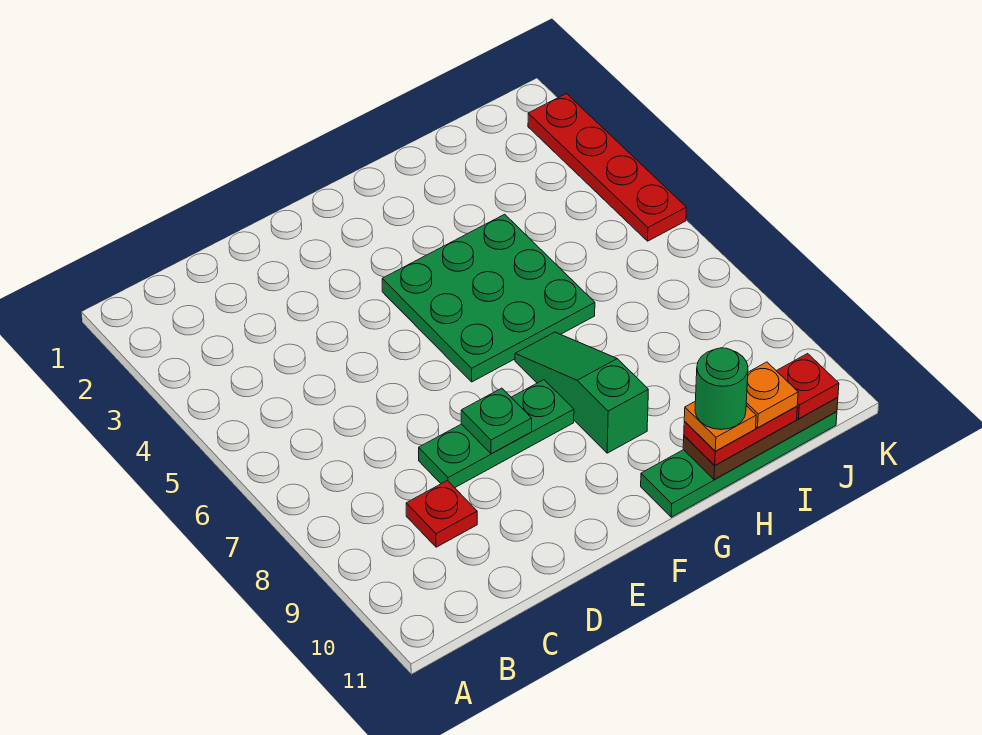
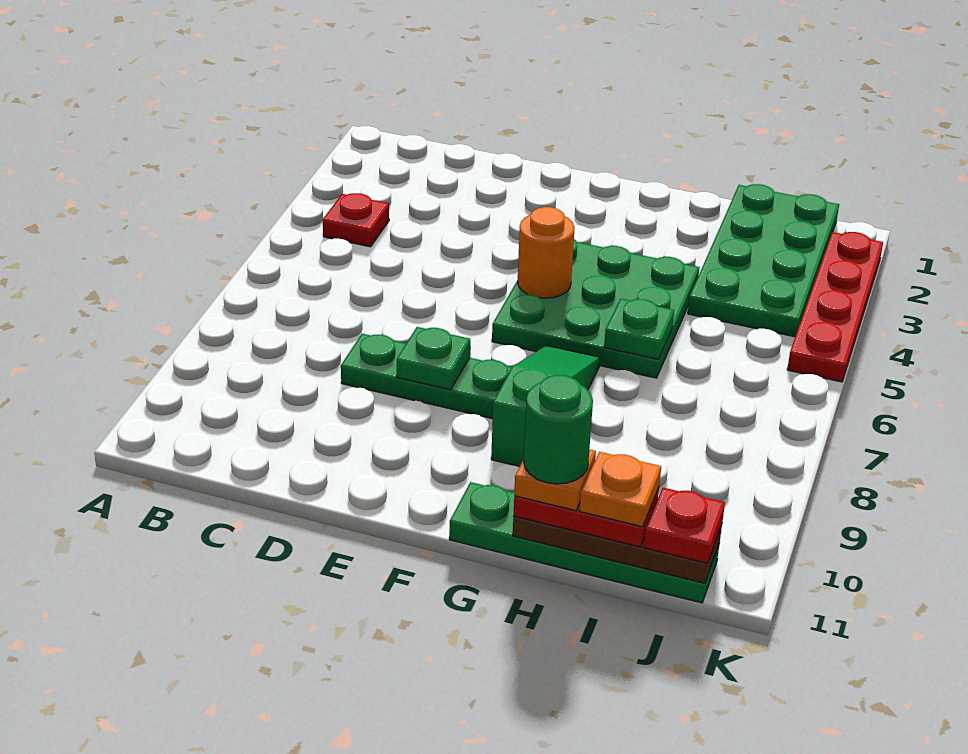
red plate C9 level 1 -> red plate B4 level 1
none -> orange round brick F5 level 2
none -> green plate H6 level 2
none -> green plate I1:J4 level 1

